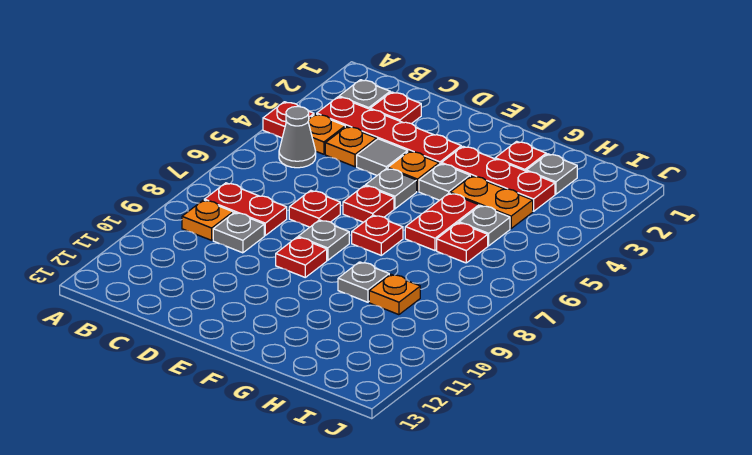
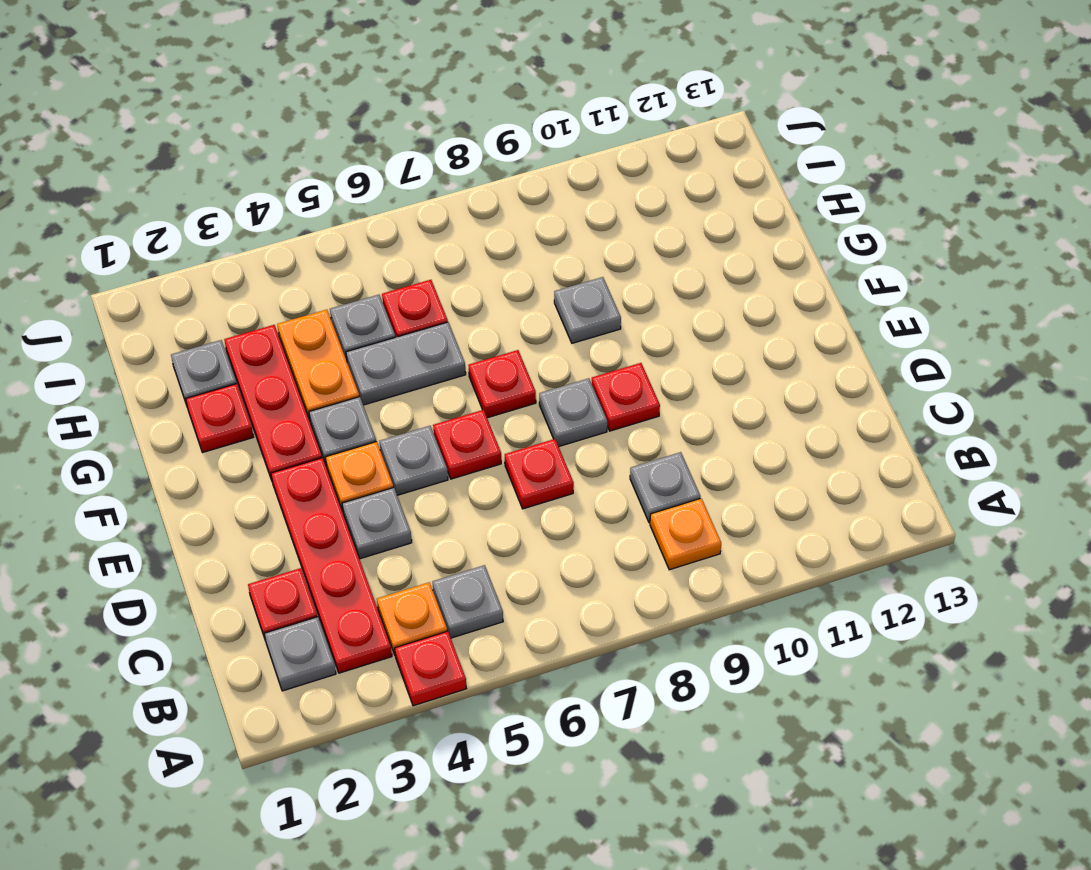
grey cone B5 level 1 -> grey plate B5 level 1
red plate B8:C8 level 1 -> none
orange plate C4 level 1 -> none
grey tile D4 level 1 -> grey plate D4 level 1
red plate G5:G6 level 1 -> grey plate G5:G6 level 1
orange plate H9 level 1 -> none

